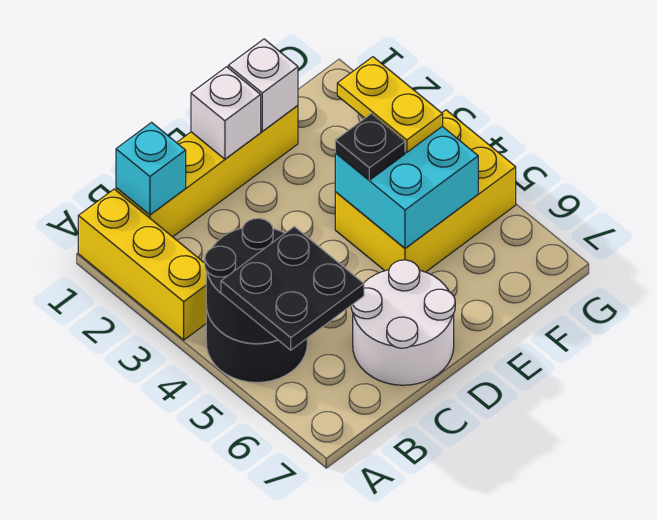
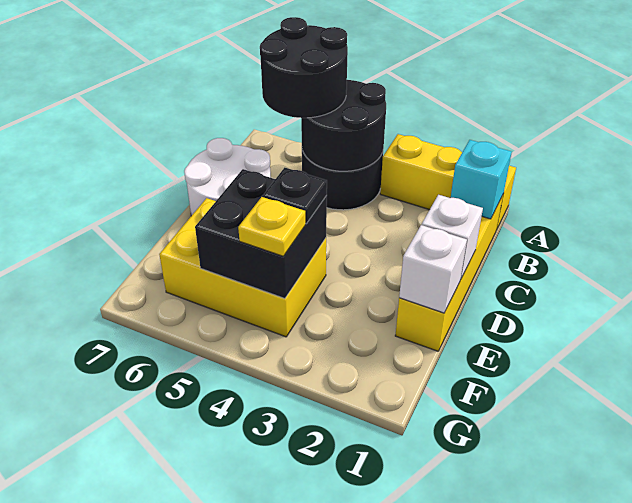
black plate A5:B6 level 3 -> black round brick A5:B6 level 3
yellow brick E4:G5 level 1 -> yellow brick E4:F6 level 1
cyan brick E4:F5 level 2 -> black brick E4:F5 level 2
yellow plate F3:F4 level 3 -> yellow plate F4 level 3

